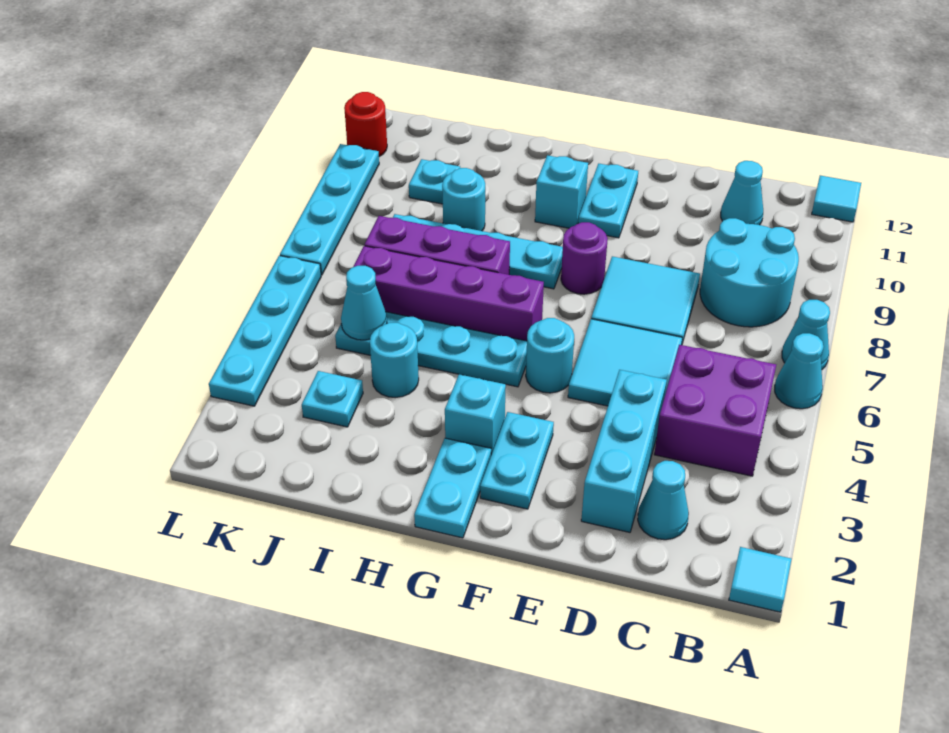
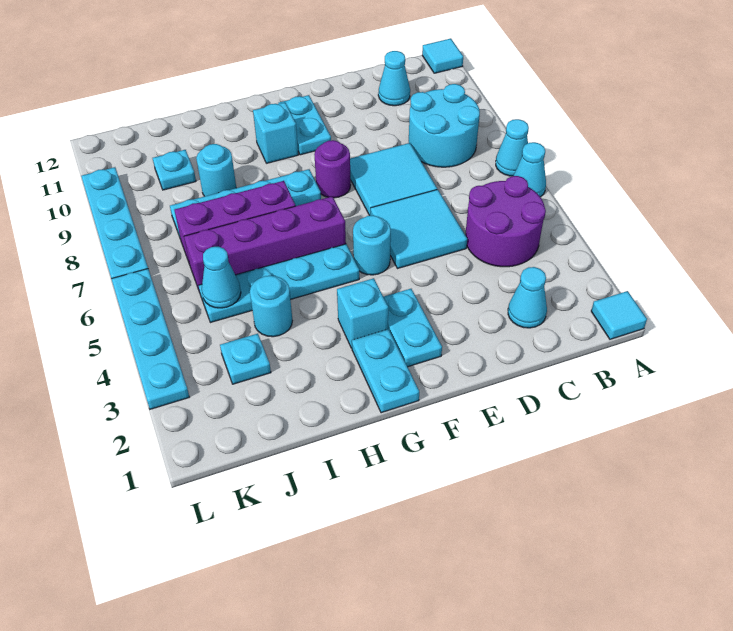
purple brick B4:C5 level 1 -> purple round brick B4:C5 level 1
cyan brick D2:D4 level 1 -> none
red round brick L11 level 1 -> none

